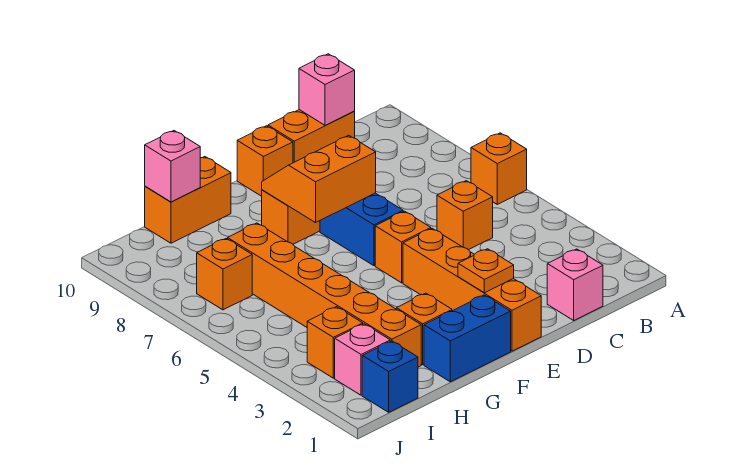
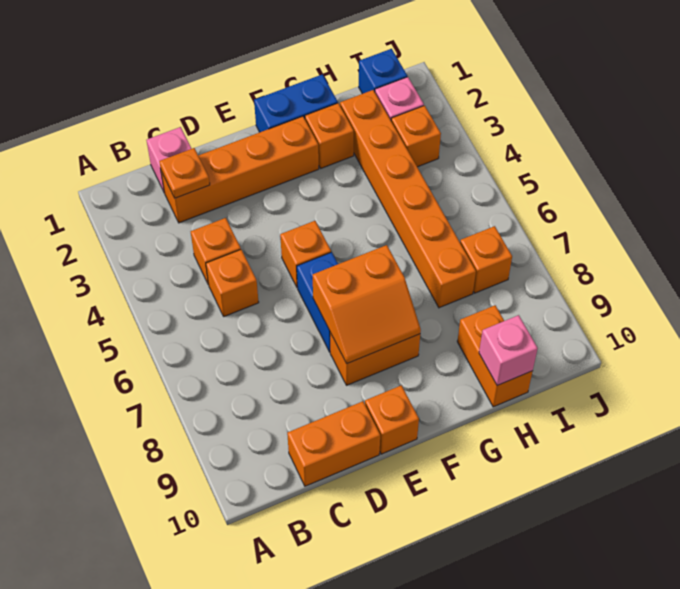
orange brick A6 level 1 -> orange brick C4 level 1
pink brick C10 level 2 -> none
orange brick E1:E4 level 1 -> orange brick C2:F2 level 1
orange plate E2 level 2 -> orange plate C2 level 2
orange brick G10:H10 level 1 -> orange brick H9:H10 level 1

